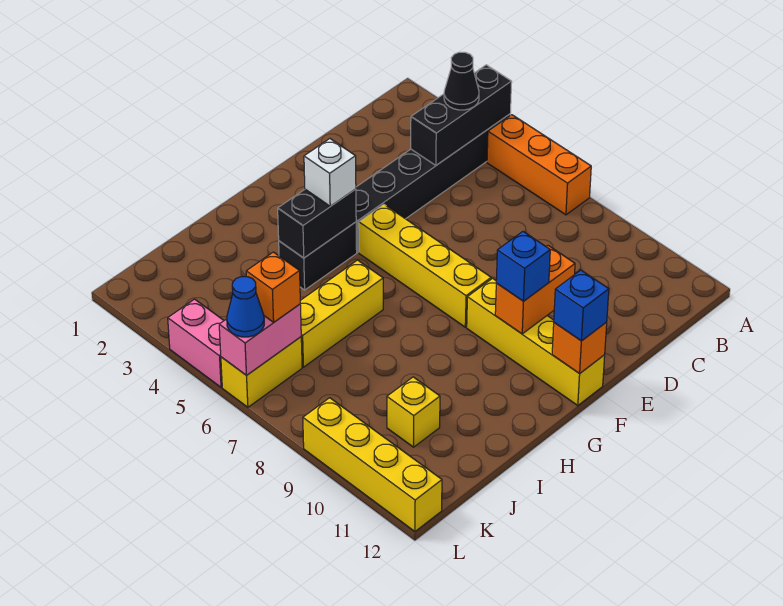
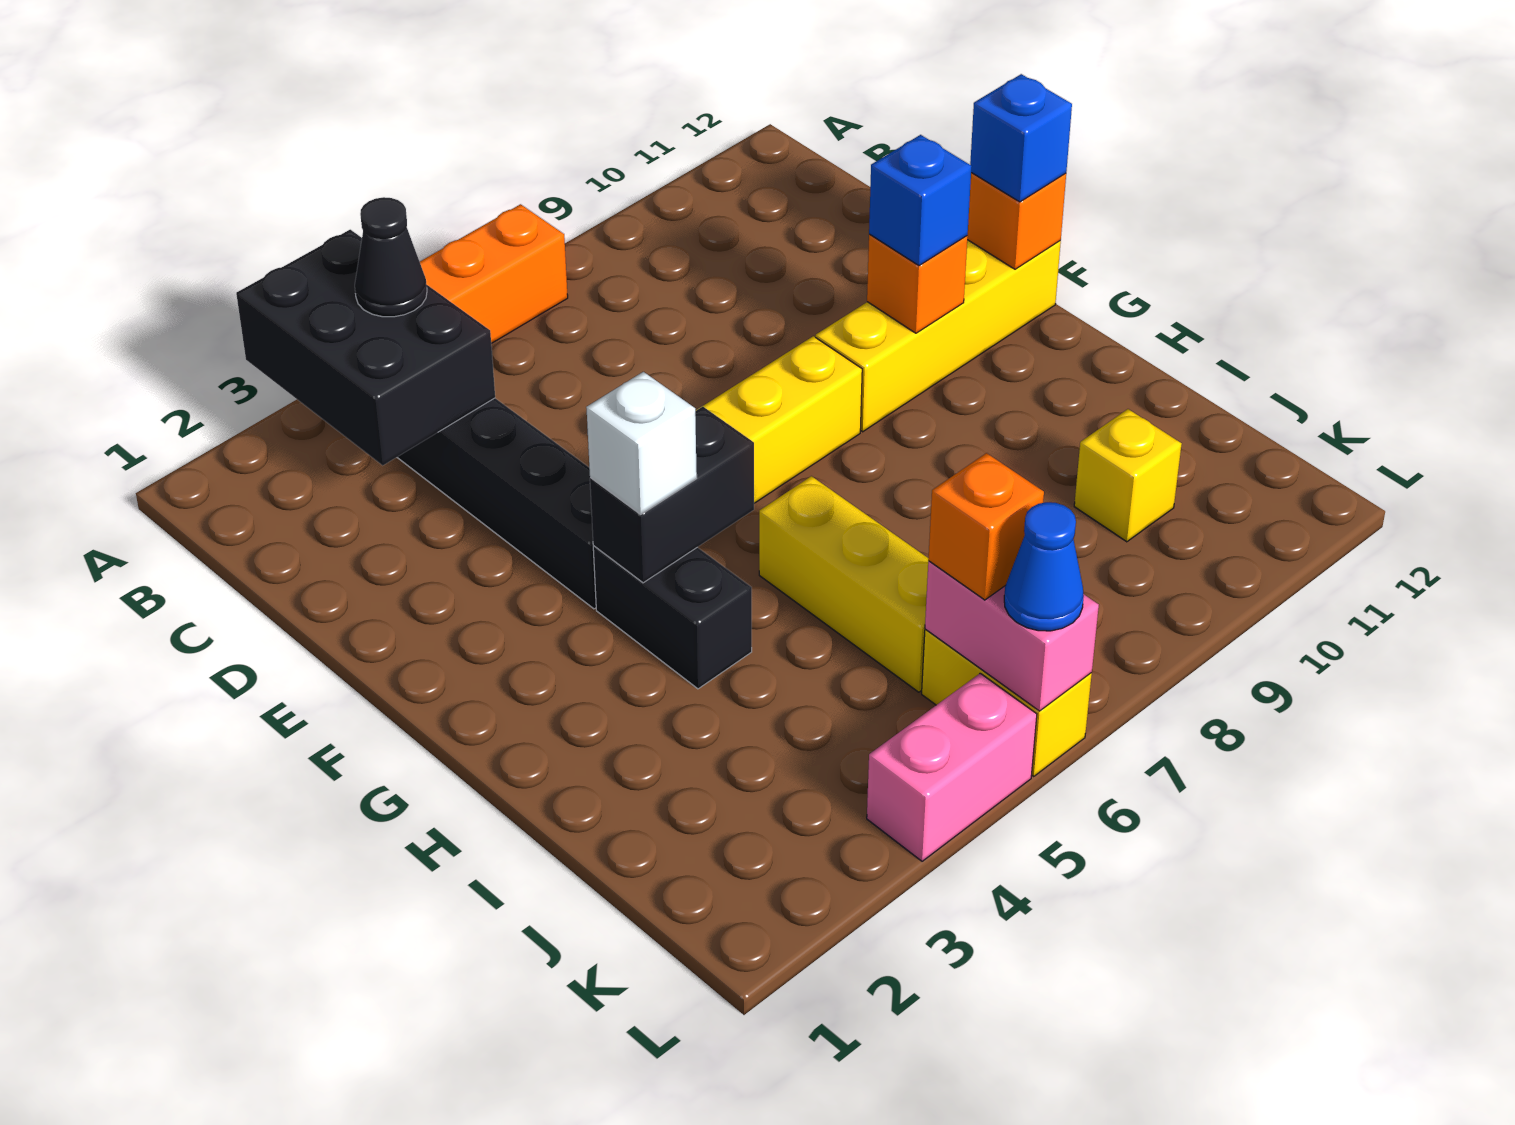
black brick A4:C4 level 2 -> black brick A3:C4 level 2
orange brick E10:F10 level 2 -> orange brick F10 level 2
black brick G4:H4 level 2 -> black brick G4:G5 level 2
yellow brick L9:L12 level 1 -> none

